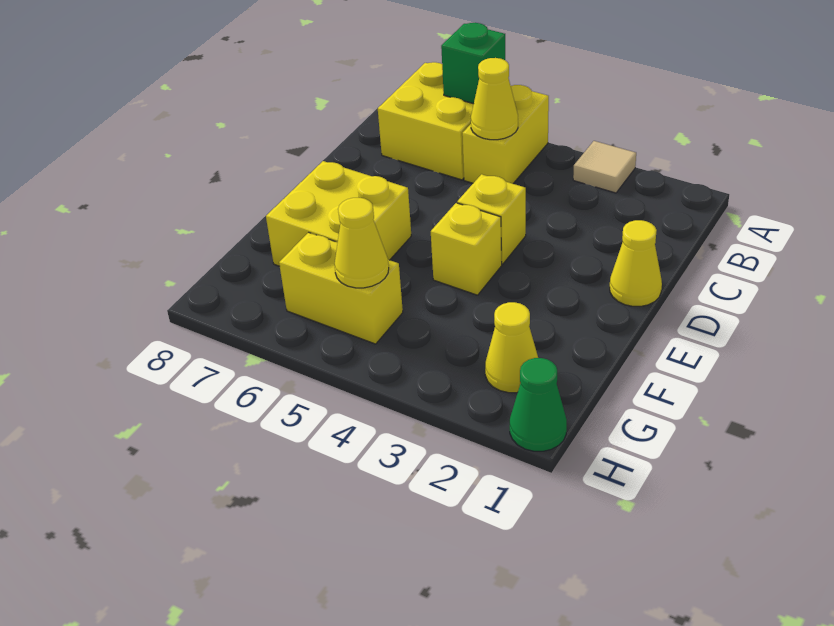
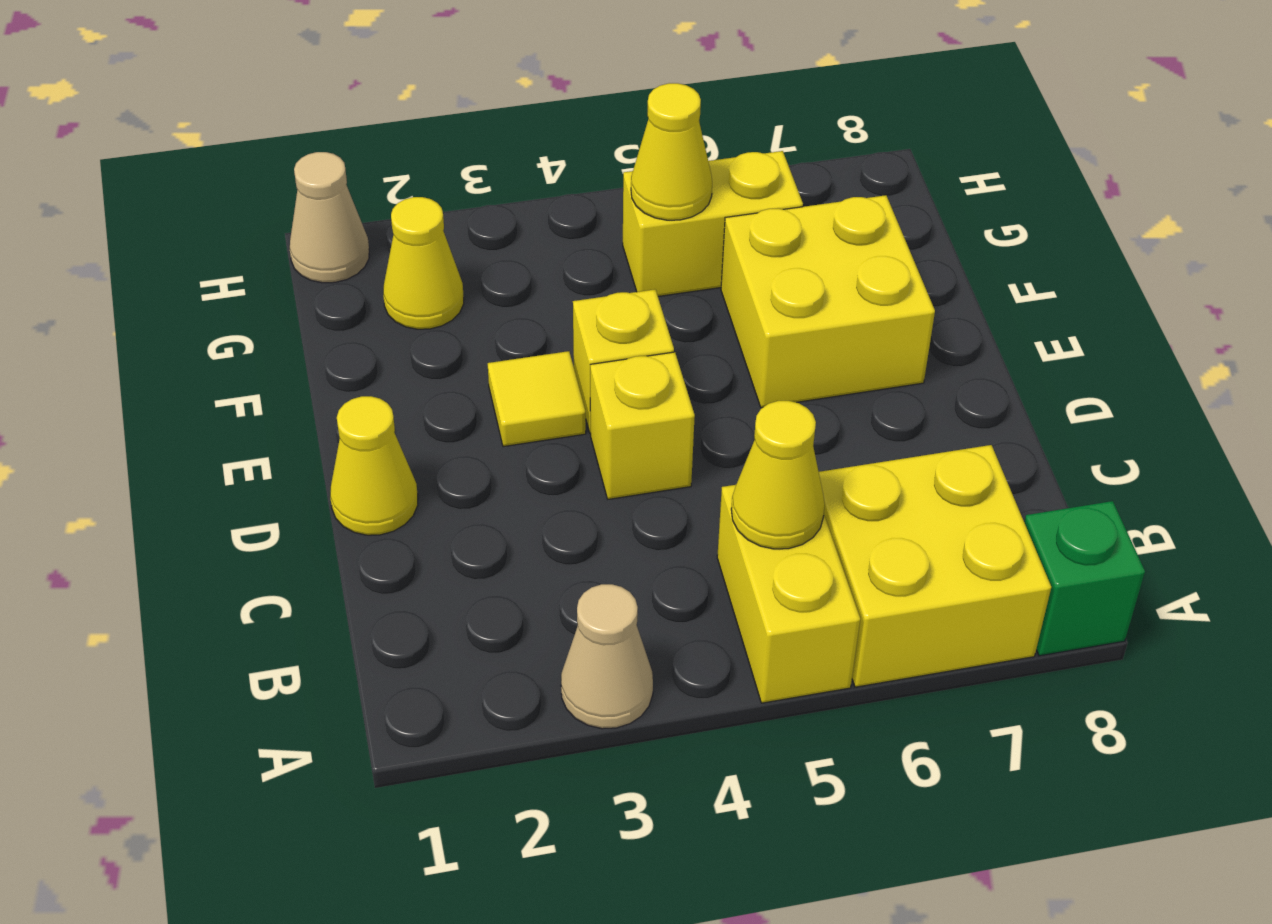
tan tile A3 level 1 -> tan cone A3 level 1
green brick A6 level 2 -> green brick A8 level 1
none -> yellow tile E3 level 1
green cone H1 level 1 -> tan cone H1 level 1

